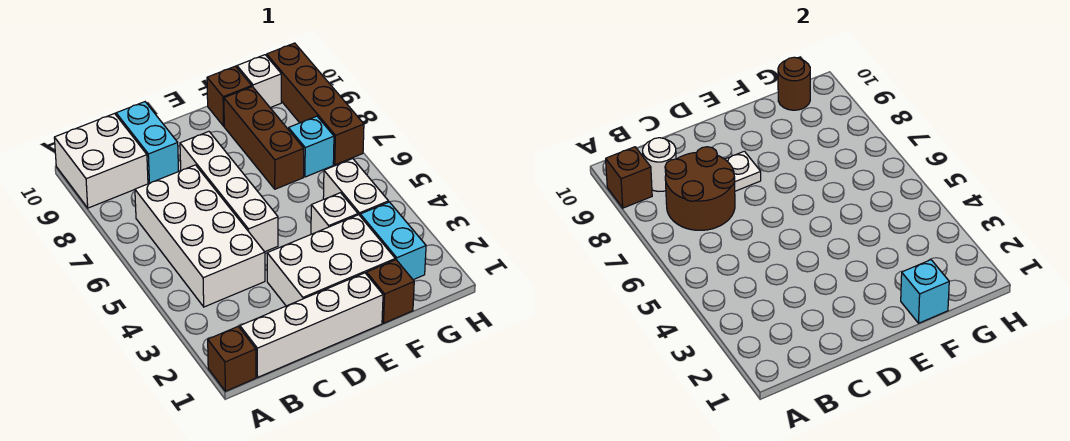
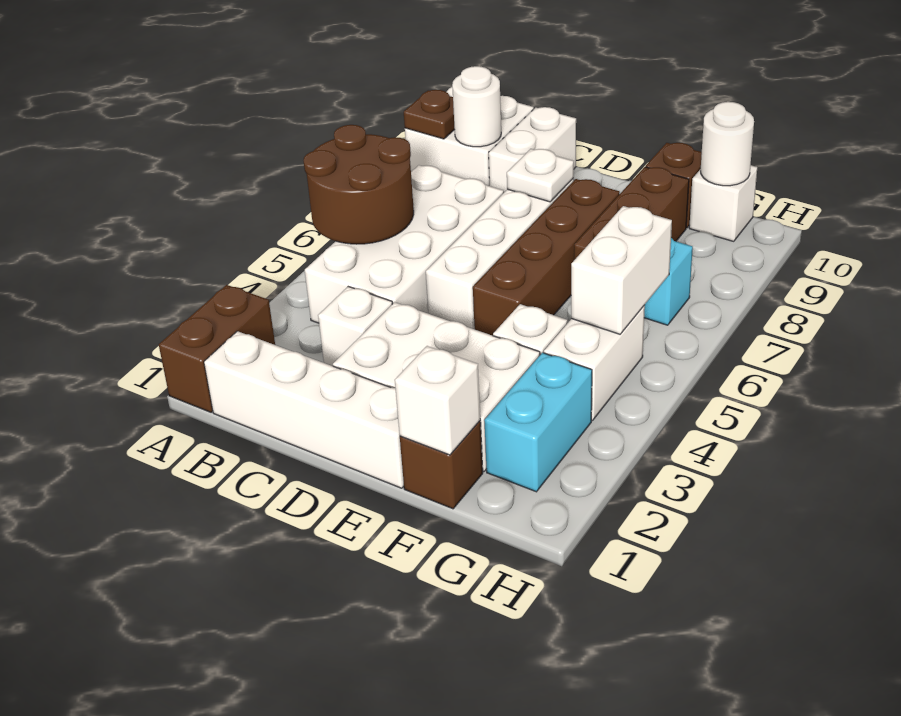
brown brick A1 level 1 -> brown brick A1:A2 level 1
brown brick A9 level 2 -> brown plate A9 level 2
brown round brick B7:C8 level 2 -> brown round brick A5:B6 level 2
none -> white brick C3 level 1
cyan brick C9:C10 level 1 -> white brick C9:C10 level 1
cyan brick F1 level 2 -> white brick F1 level 2
none -> white brick G5:G6 level 2
brown round brick G10 level 2 -> white round brick G10 level 2
brown brick H7:H10 level 1 -> brown brick E5:E8 level 1

